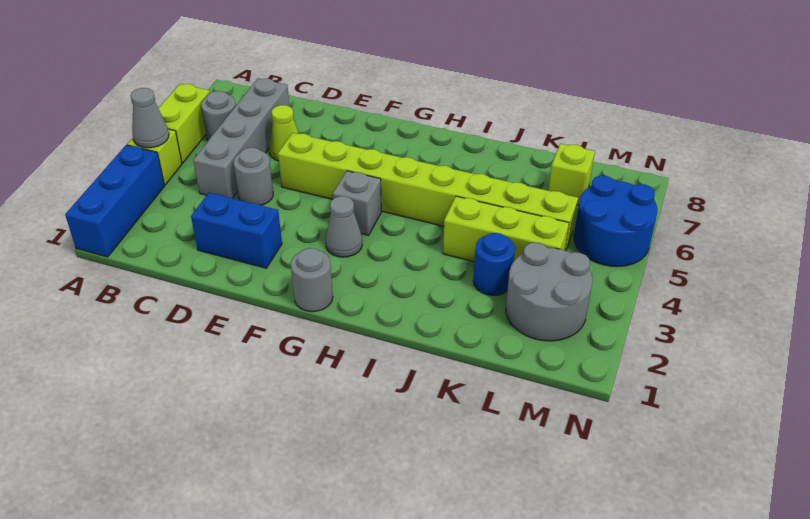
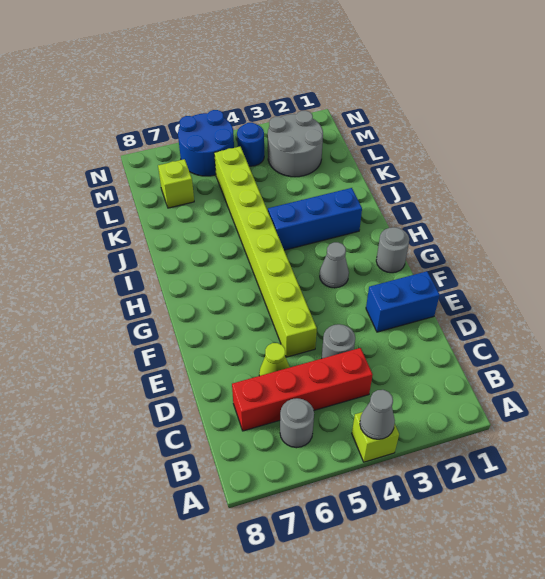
blue brick A1:A3 level 1 -> blue brick I2:I4 level 1
lime brick A5:A6 level 1 -> none
grey brick C4:C7 level 1 -> red brick C4:C7 level 1
blue brick D2:E2 level 1 -> blue brick E1:E2 level 1
grey brick G4 level 1 -> none
lime brick J4:L4 level 1 -> none
blue round brick K3 level 1 -> blue round brick M4 level 1

